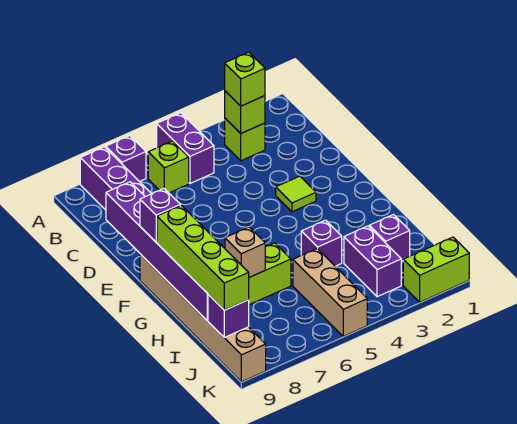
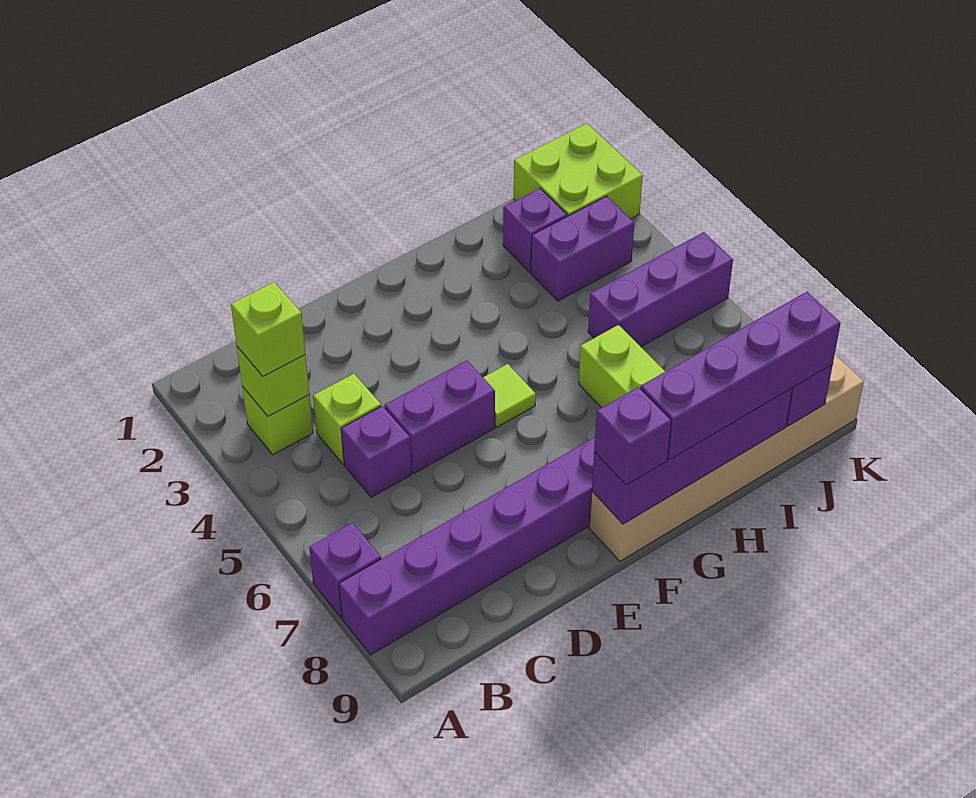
purple brick A5:B5 level 1 -> purple brick D5:E5 level 1
lime brick B6 level 1 -> lime brick C4 level 1
purple brick D9:I9 level 2 -> purple brick F9:I9 level 2
lime tile E3 level 1 -> lime tile F5 level 1
lime brick G9:J9 level 3 -> purple brick G9:J9 level 3
purple brick H4 level 1 -> purple brick C5 level 1
tan brick H7 level 2 -> none
tan brick I5:K5 level 1 -> purple brick I5:K5 level 1
lime brick K1:K2 level 1 -> lime brick J1:K2 level 1

